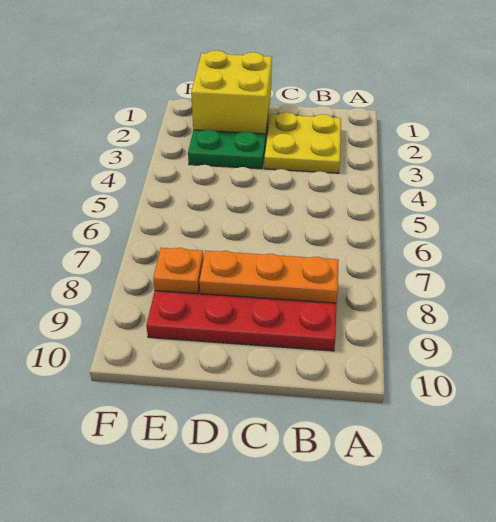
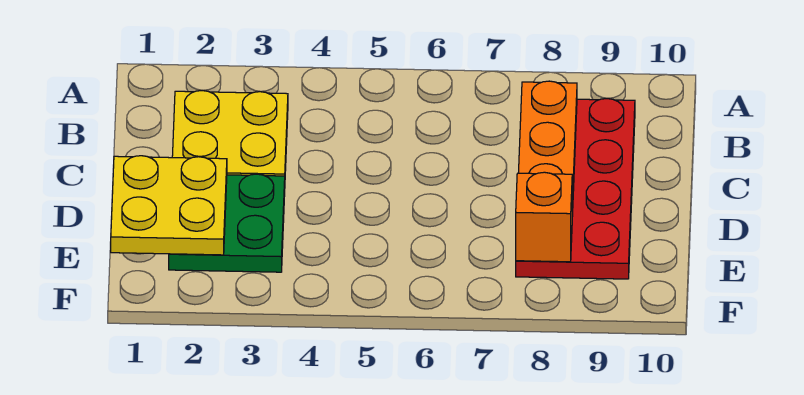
yellow brick D1:E2 level 2 -> yellow plate D1:E2 level 2
orange plate E8 level 2 -> orange brick E8 level 2

